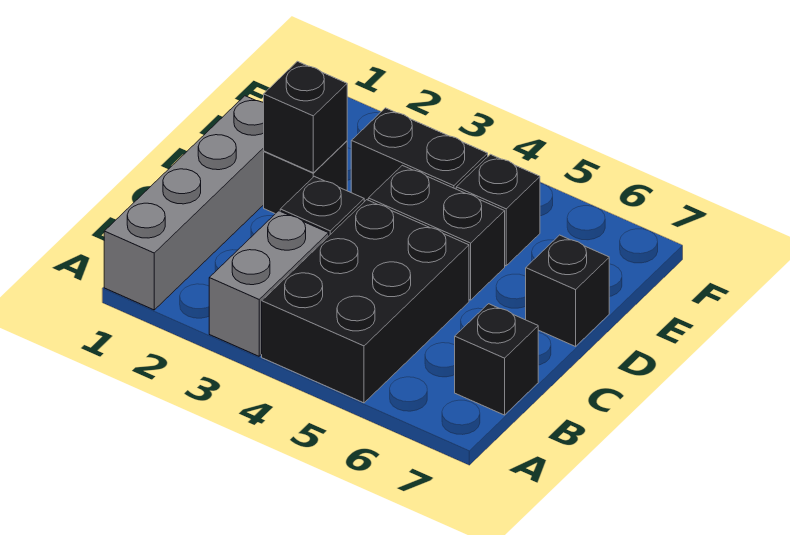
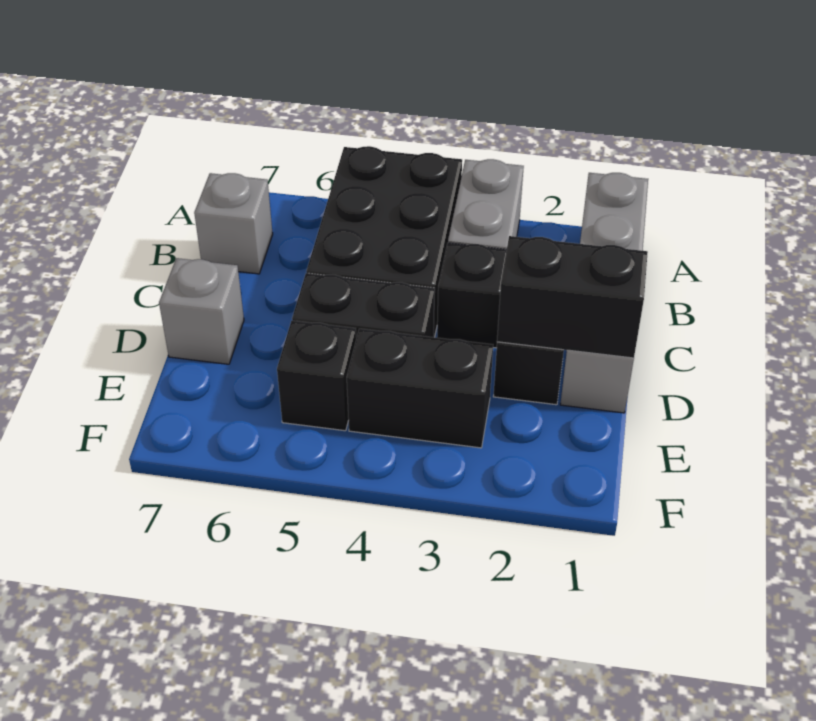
black brick B7 level 1 -> grey brick B7 level 1
black brick D2 level 2 -> black brick D1:D2 level 2
black brick D7 level 1 -> grey brick D7 level 1

